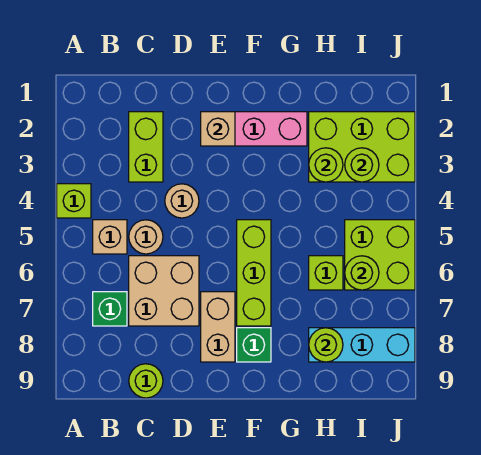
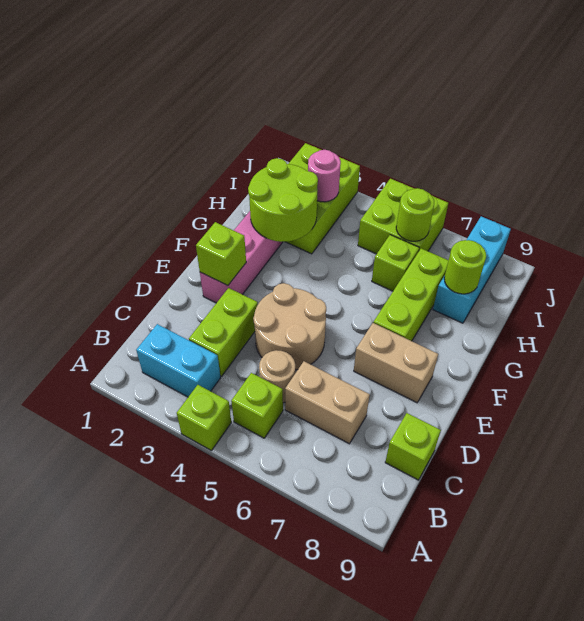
none -> cyan brick B2:B3 level 1
tan brick B5 level 1 -> lime brick B5 level 1
green brick B7 level 1 -> none
lime brick C2:C3 level 1 -> lime brick C3:D3 level 1
tan brick C6:D7 level 1 -> tan brick C6:C7 level 1
lime round brick C9 level 1 -> lime brick C9 level 1
tan round brick D4 level 1 -> tan round brick D4:E5 level 1
tan brick E2 level 2 -> lime brick E2 level 2
lime brick F5:F7 level 1 -> lime brick F7:H7 level 1
green brick F8 level 1 -> none
lime round brick H3 level 2 -> lime round brick G2:H3 level 2
lime round brick I3 level 2 -> pink round brick I3 level 2

